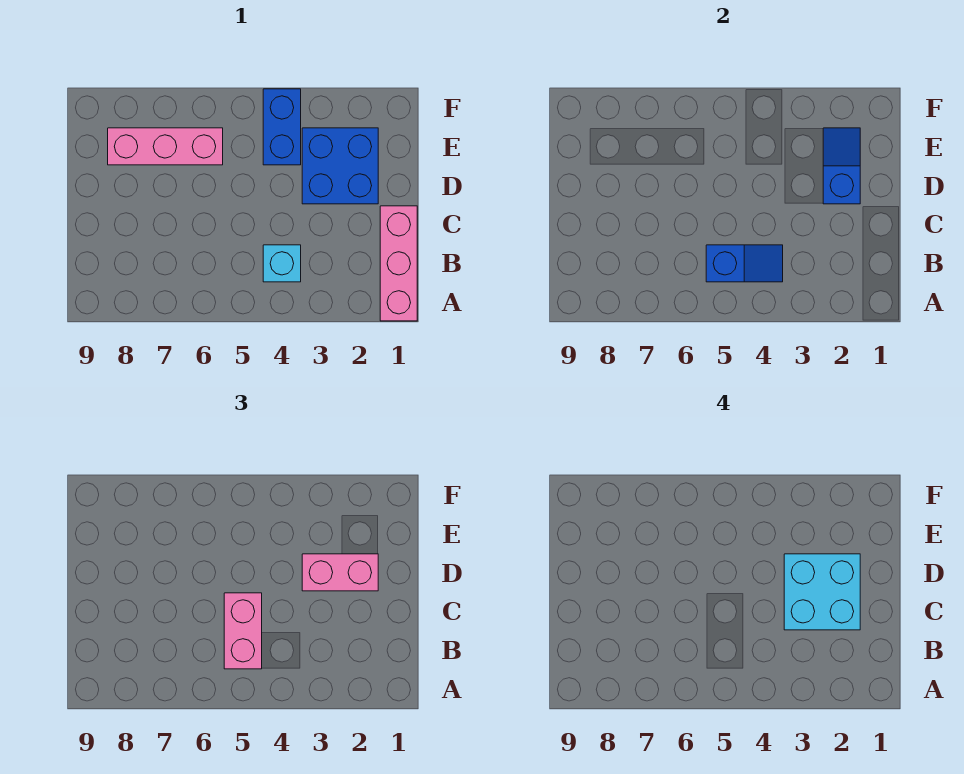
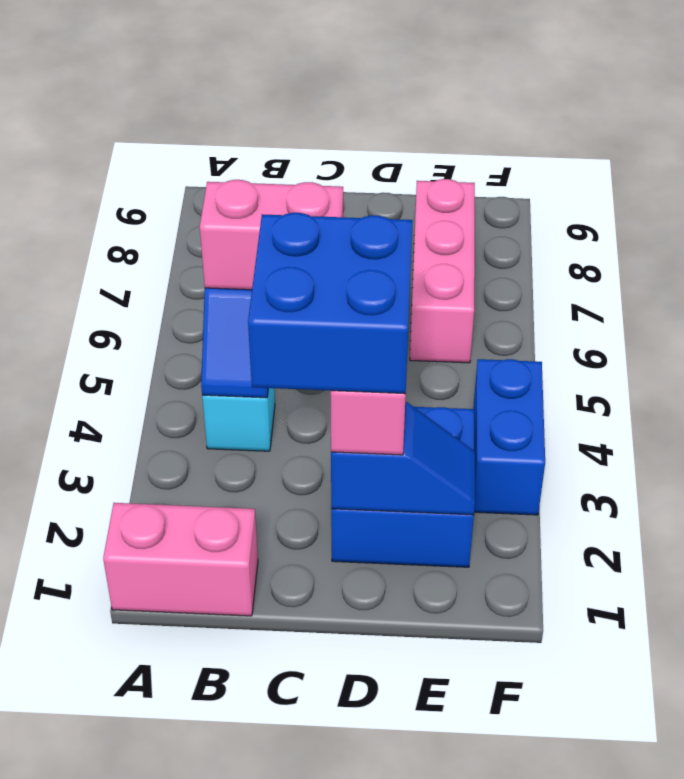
pink brick A1:C1 level 1 -> pink brick A1:B1 level 1
cyan brick C2:D3 level 4 -> blue brick C2:D3 level 4
blue brick E4:F4 level 1 -> blue brick F3:F4 level 1

